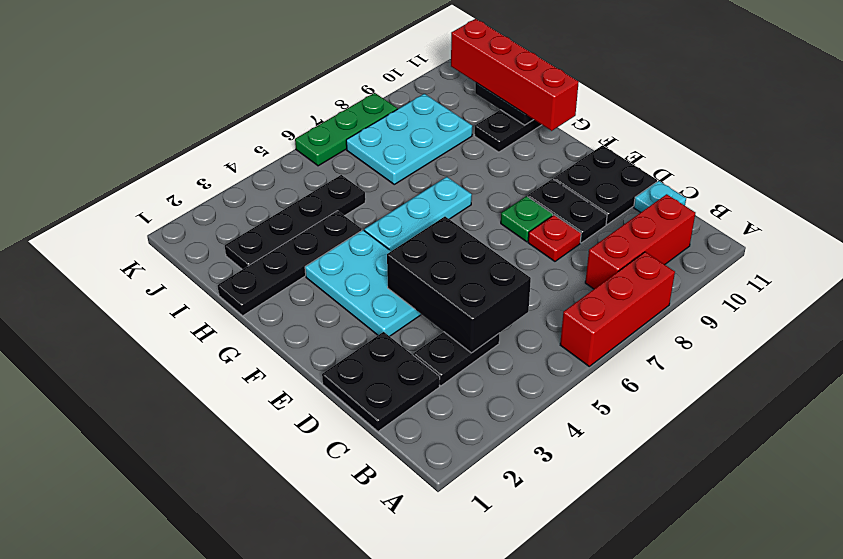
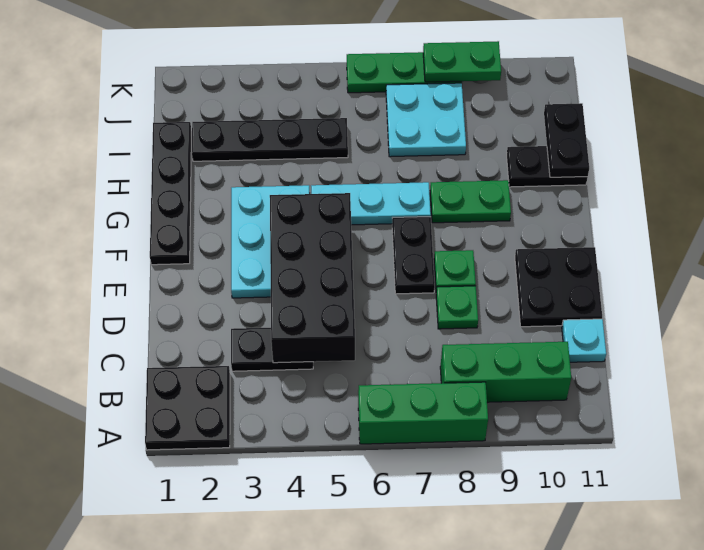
red brick A6:A8 level 1 -> green brick A6:A8 level 1
red brick B8:B10 level 1 -> green brick B8:B10 level 1
black plate C1:D2 level 1 -> black plate A1:B2 level 1
black brick C4:E5 level 2 -> black brick C4:F5 level 2
red plate D8 level 1 -> green plate D8 level 1
black plate D9:E9 level 1 -> black plate E7:F7 level 1
none -> green plate G8:G9 level 1
red brick G11:J11 level 3 -> none
black plate H1:H4 level 1 -> black plate F1:I1 level 1
cyan plate I7:J9 level 1 -> cyan plate I7:J8 level 1
none -> green plate K8:K9 level 2

